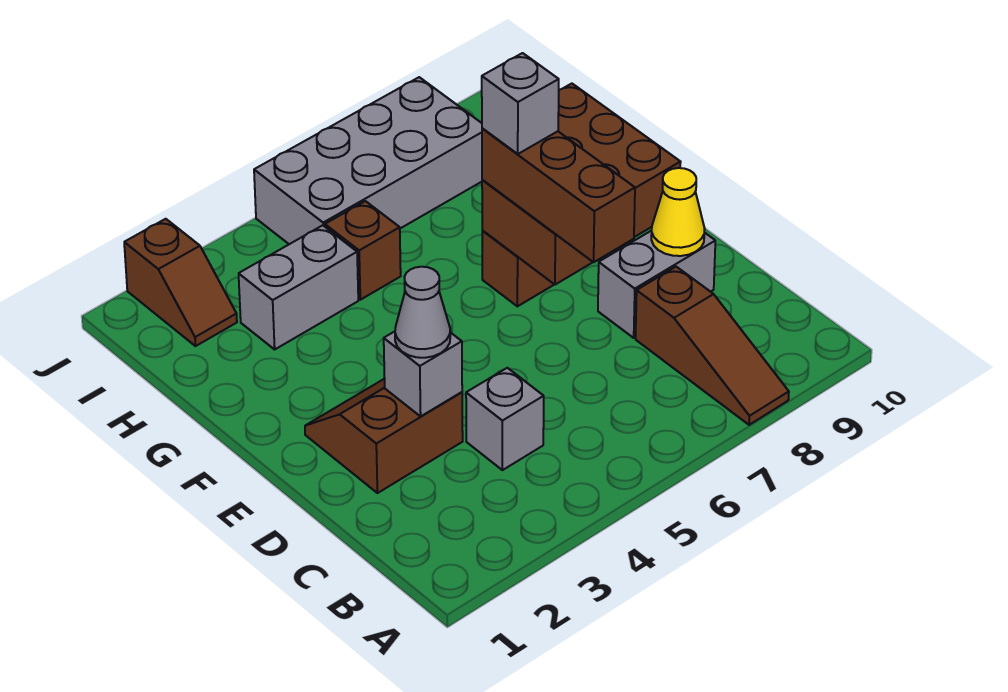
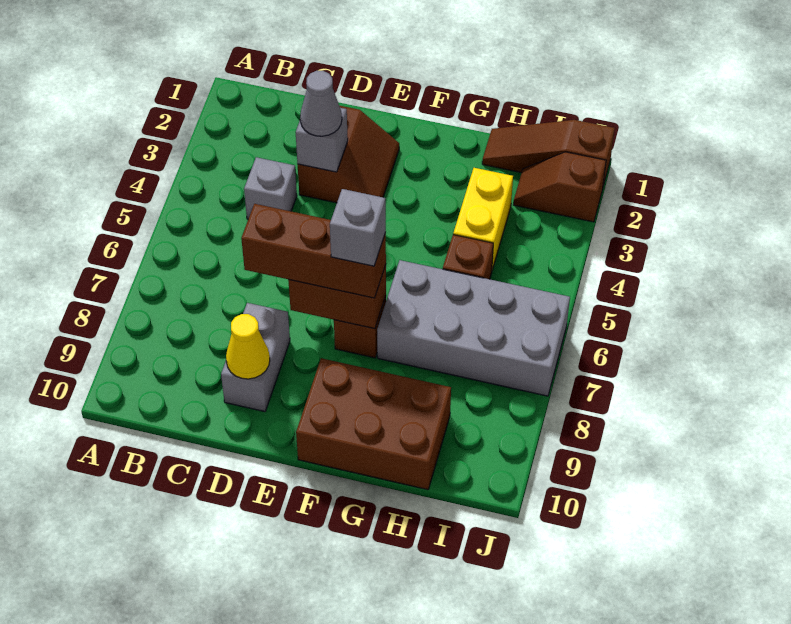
brown slope A8:C8 level 1 top C -> brown slope H1:J1 level 1 top J
grey brick H3:H4 level 1 -> yellow brick H3:H4 level 1
grey brick I5:J8 level 1 -> grey brick G6:J7 level 1

